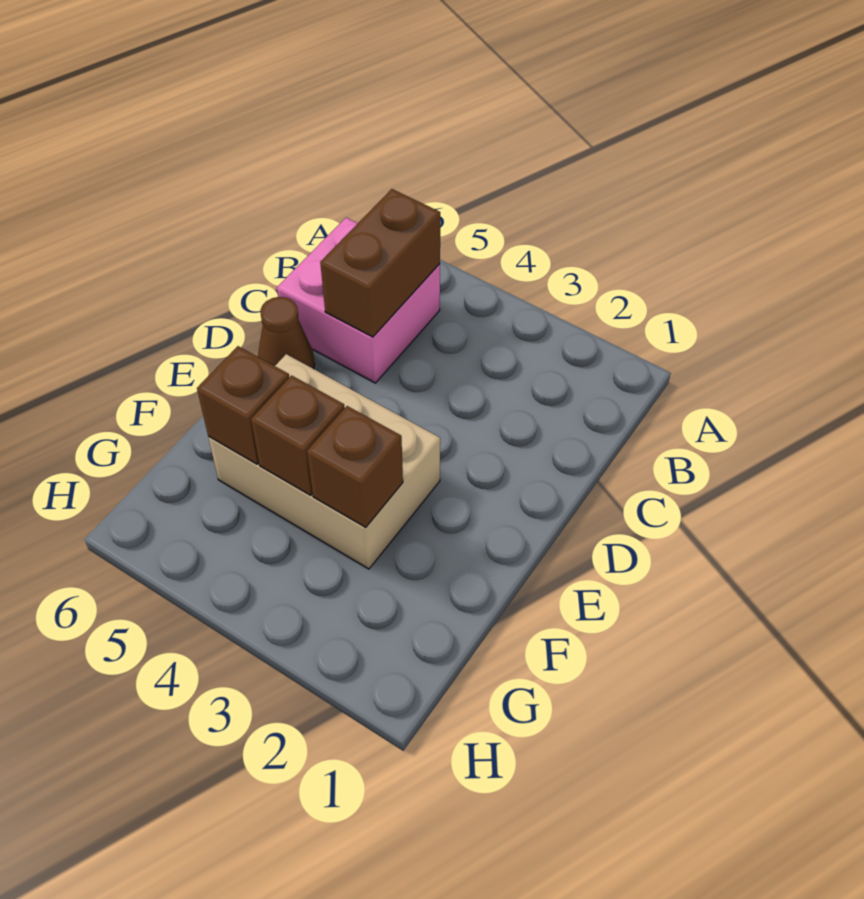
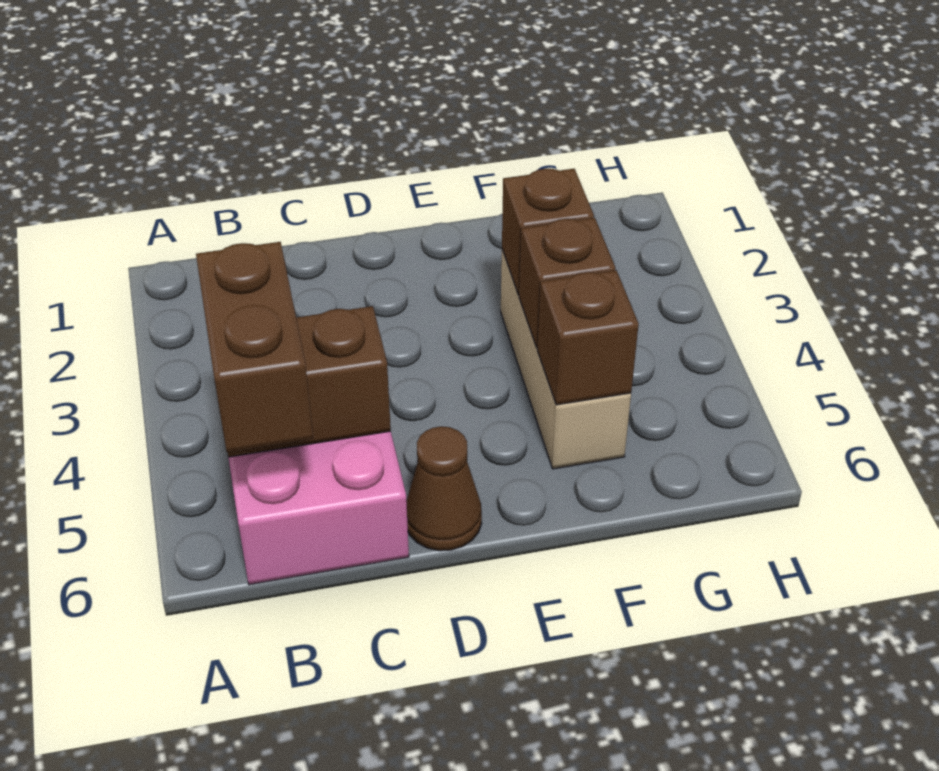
none -> brown brick B5:B6 level 3
tan brick E3:F5 level 1 -> tan brick F3:F5 level 1

